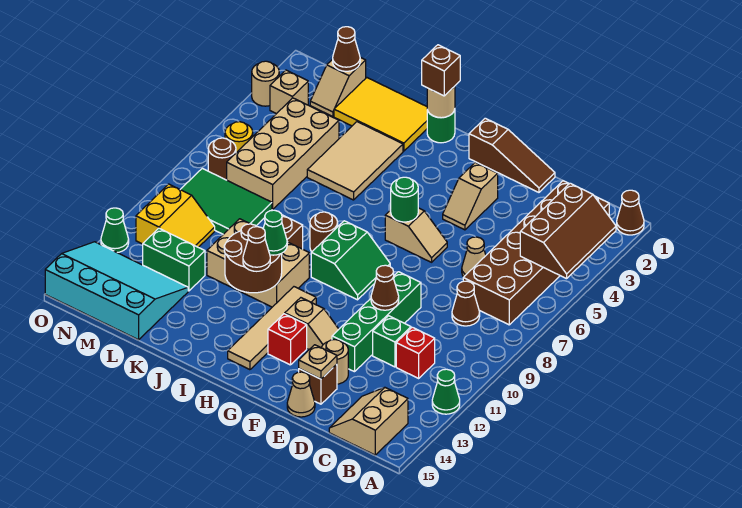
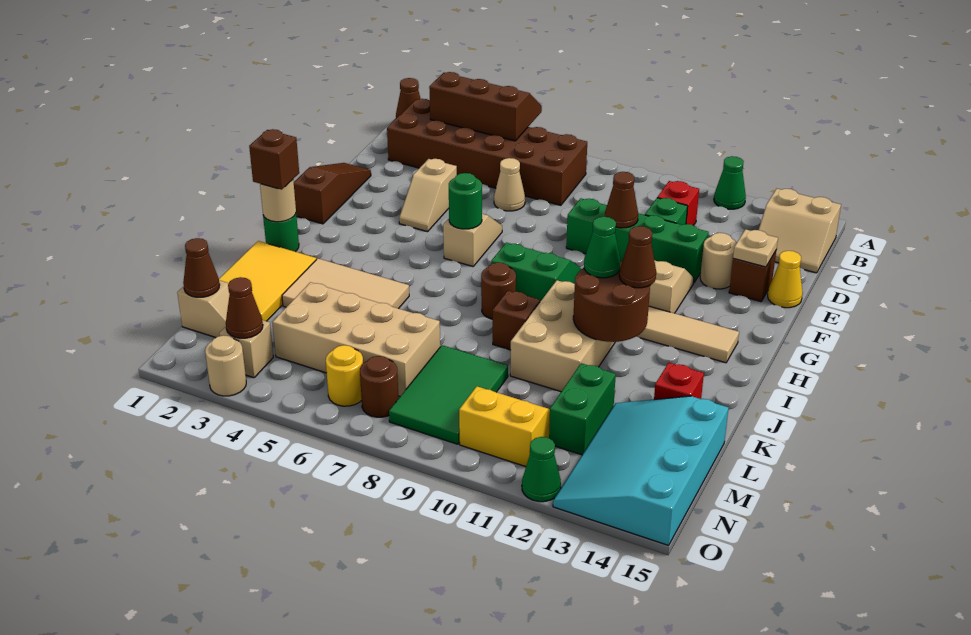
brown cone C8 level 1 -> brown cone N3 level 2
tan cone E15 level 1 -> yellow cone E15 level 1
tan slope F3:F4 level 1 top 3 -> tan slope E4:F4 level 1 top E
red brick G13 level 1 -> red brick K14 level 1

